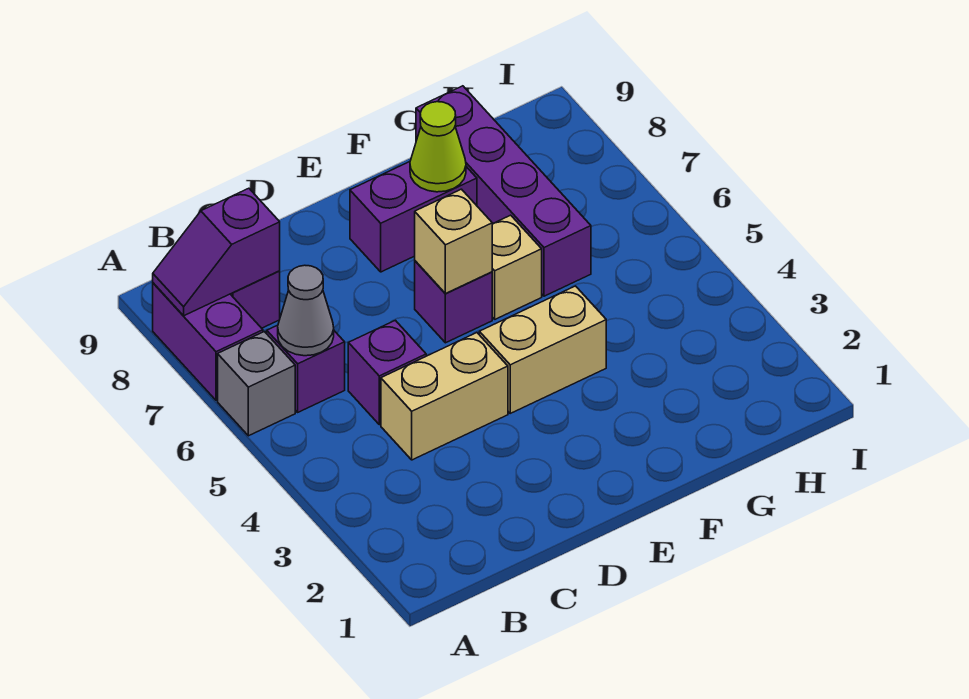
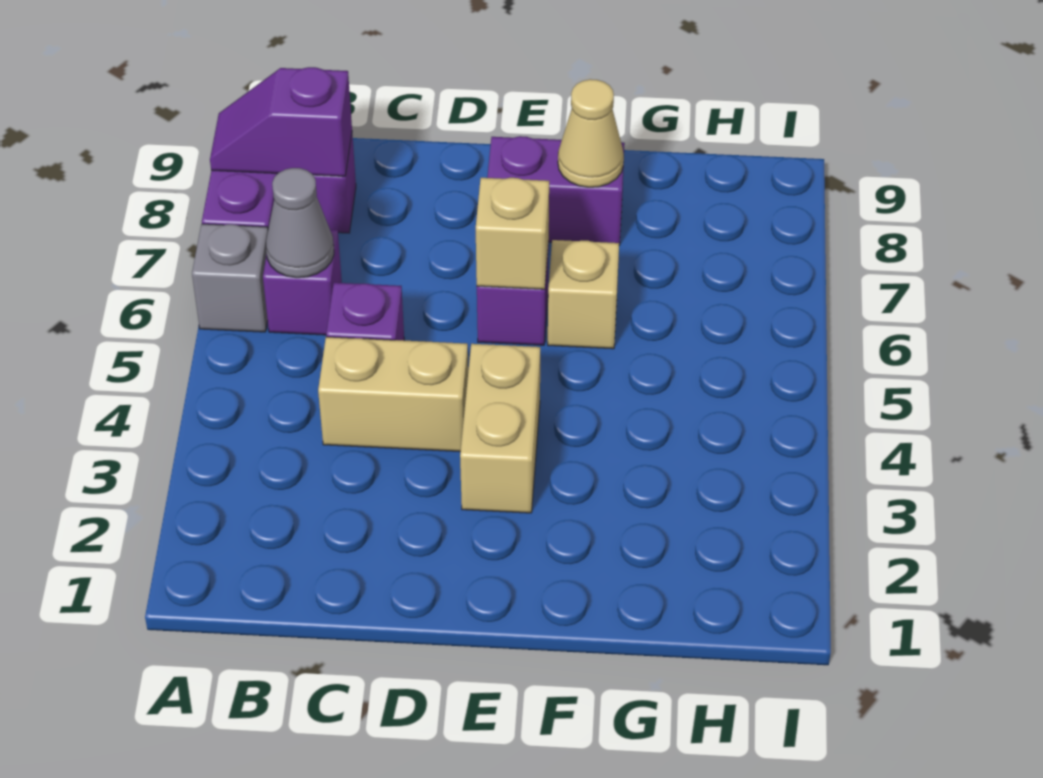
tan brick E4:F4 level 1 -> tan brick E3:E4 level 1
lime cone F8 level 2 -> tan cone F8 level 2
purple brick G6:G9 level 1 -> none

